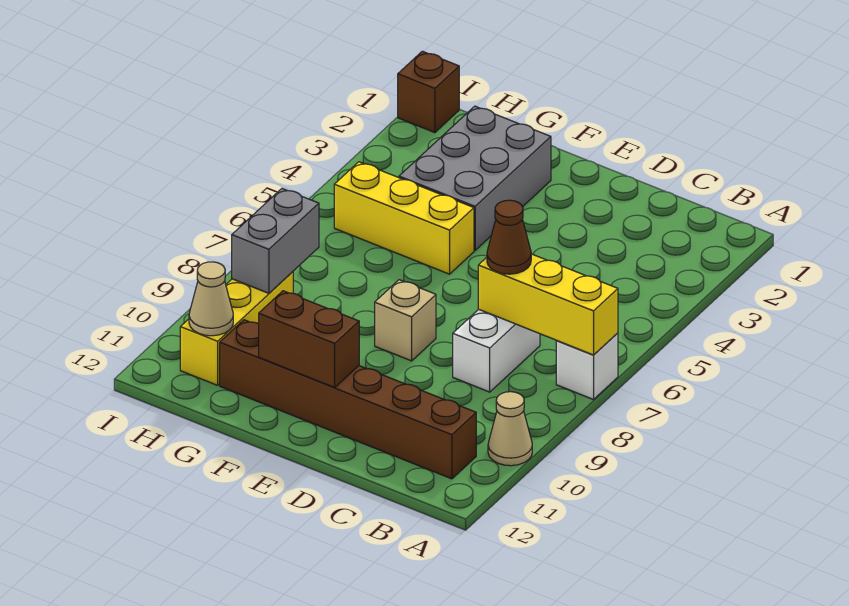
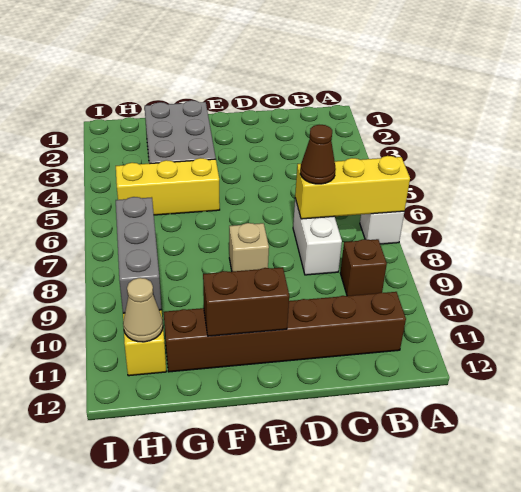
tan cone A10 level 1 -> none
grey brick H8:H9 level 2 -> grey brick H8:H10 level 2
brown brick I1 level 1 -> brown brick B9 level 1

